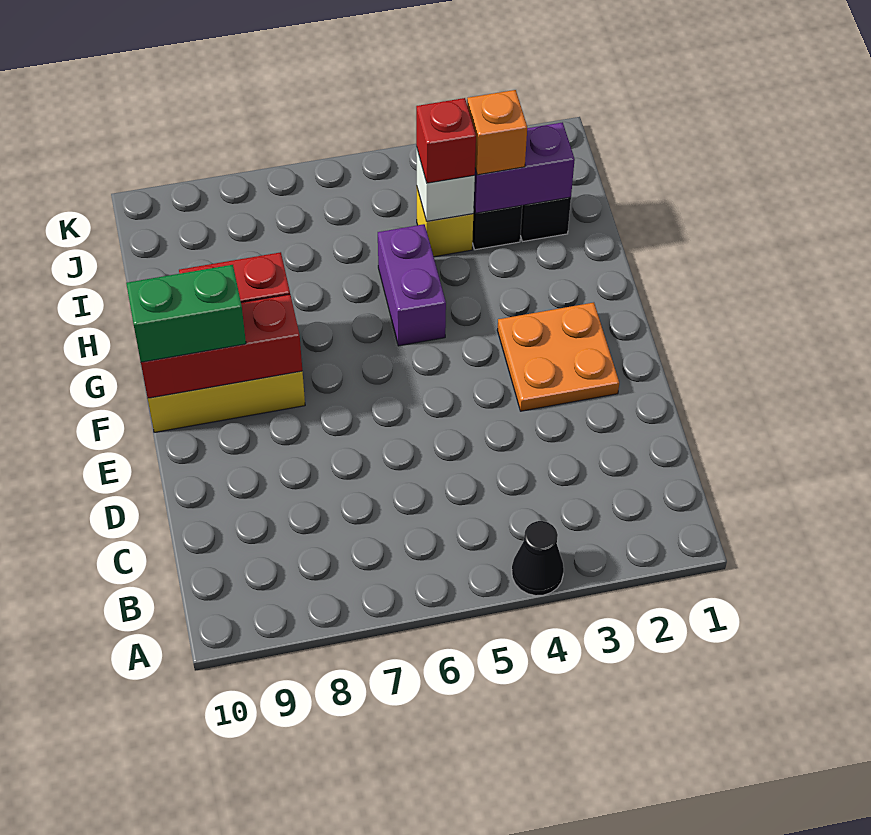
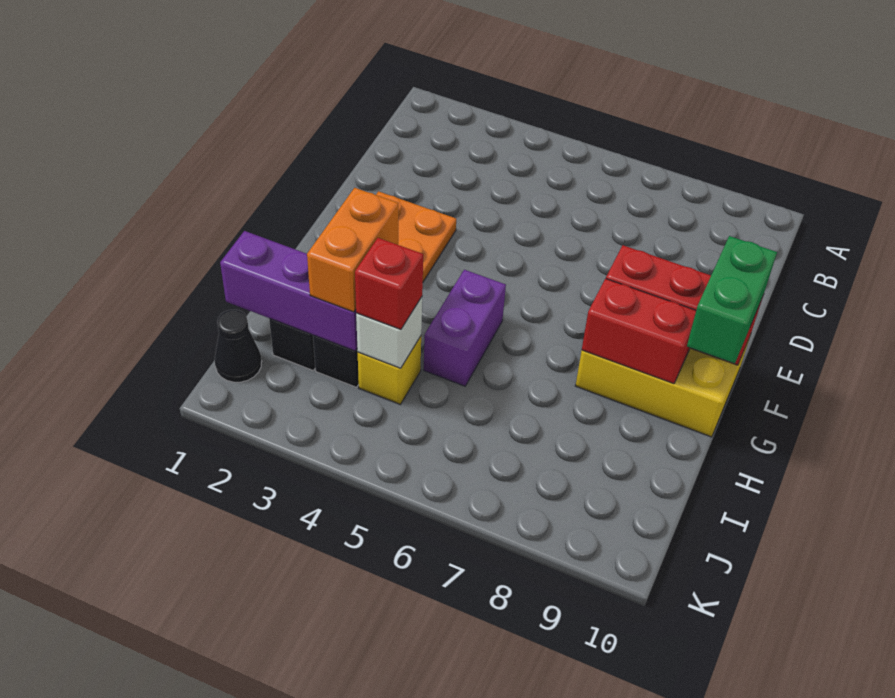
black cone A4 level 1 -> black cone J1 level 1
green brick F9:F10 level 3 -> green brick F10:G10 level 3
purple brick I2:I3 level 2 -> purple brick I1:I3 level 2
orange brick I3 level 3 -> orange brick H3:I3 level 3

